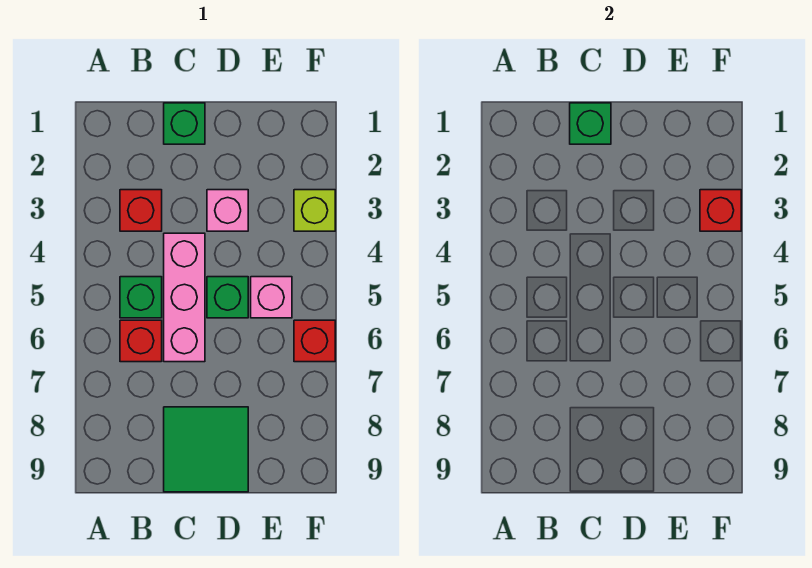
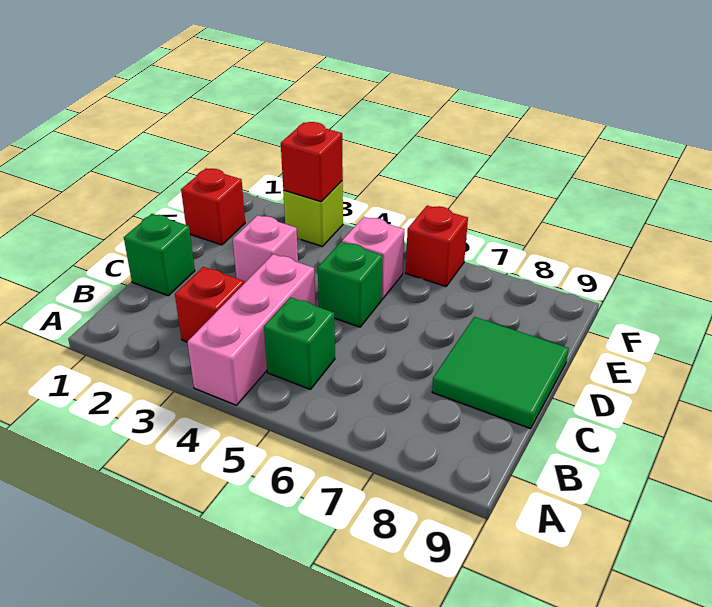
red brick B6 level 1 -> red brick E1 level 1
green brick C1 level 2 -> none
pink brick C4:C6 level 1 -> pink brick A4:C4 level 1

